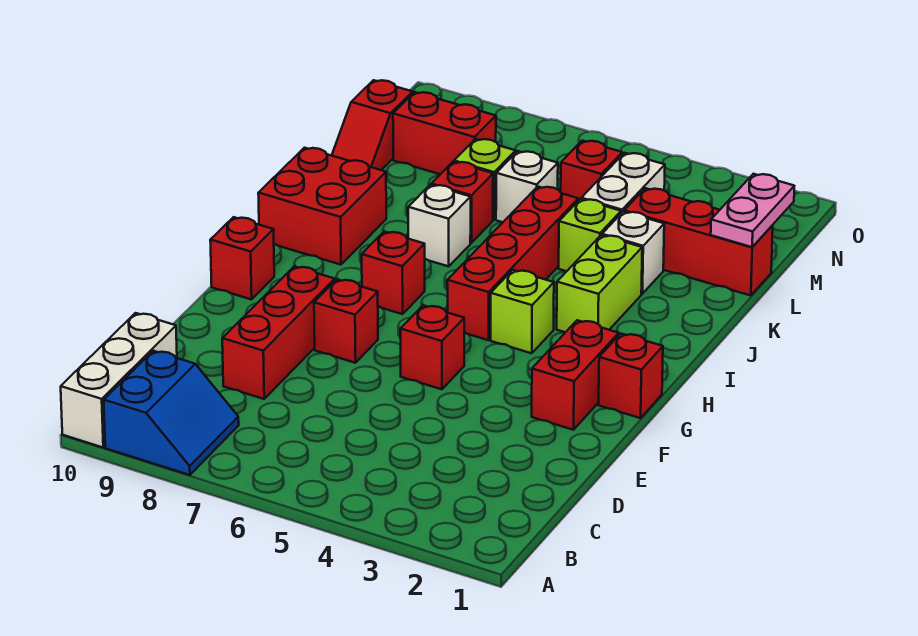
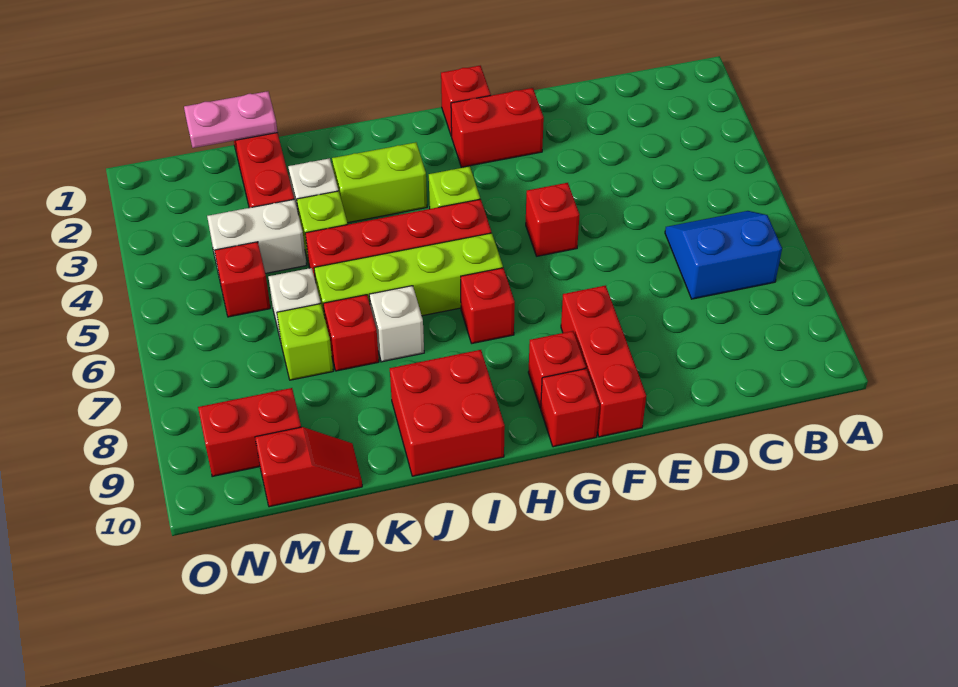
blue slope A8:B9 level 1 top 9 -> blue slope B6:C7 level 1 top 7
white brick A10:C10 level 1 -> none
red brick D8:F8 level 1 -> red brick F8:F10 level 1
red brick F7 level 1 -> red brick G9 level 1
none -> lime brick H6:K6 level 1
red brick M8:M9 level 1 -> red brick M9:N9 level 1

